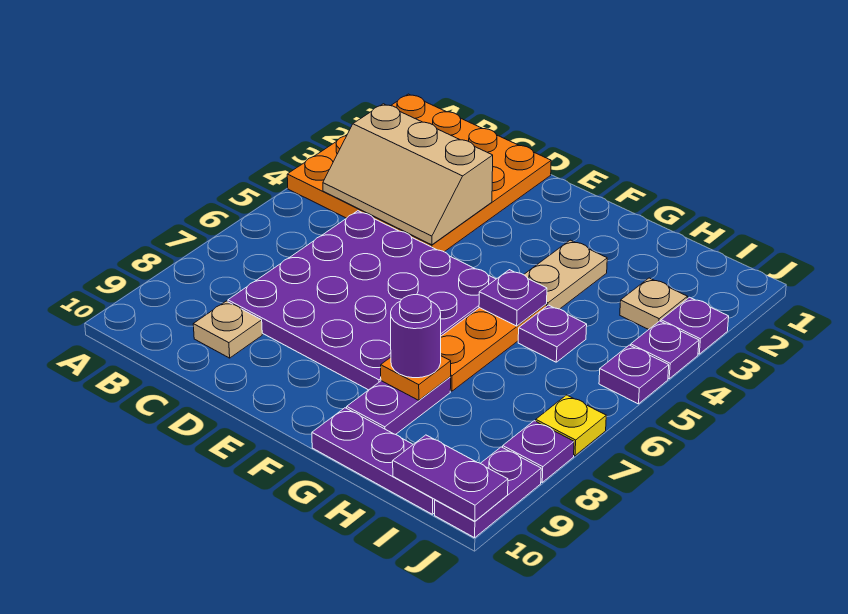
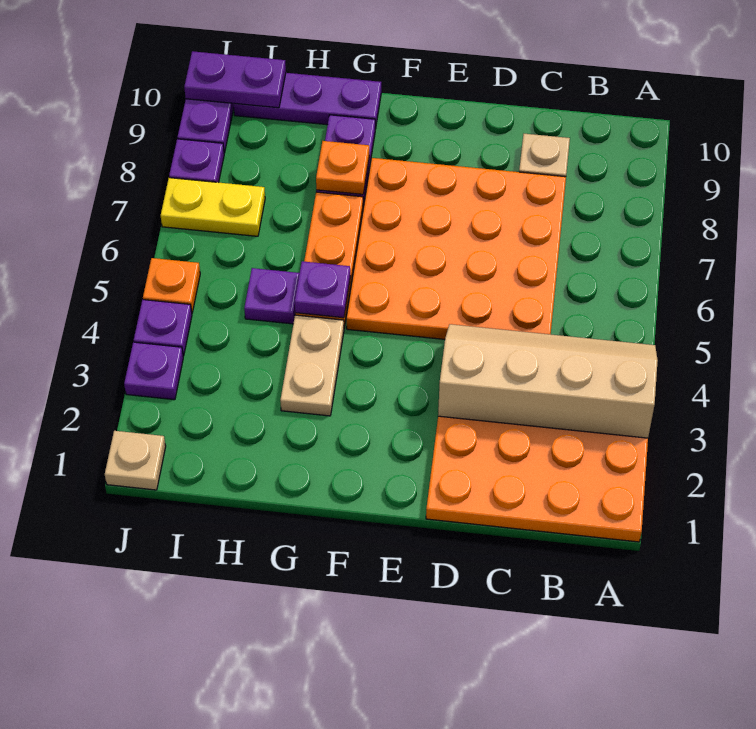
tan slope B3:D4 level 2 top 3 -> tan slope A3:D4 level 2 top 3
purple plate C5:F8 level 1 -> orange plate C5:F8 level 1
purple round brick G8 level 3 -> none
tan plate I3 level 1 -> tan plate J1 level 1
purple plate J5 level 1 -> orange plate J5 level 1
yellow plate J7 level 1 -> yellow plate I7:J7 level 1

